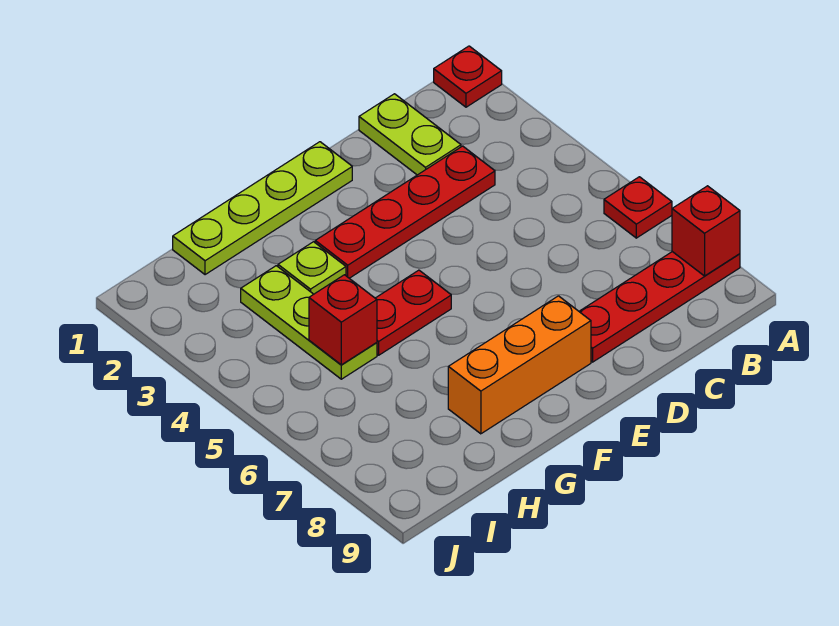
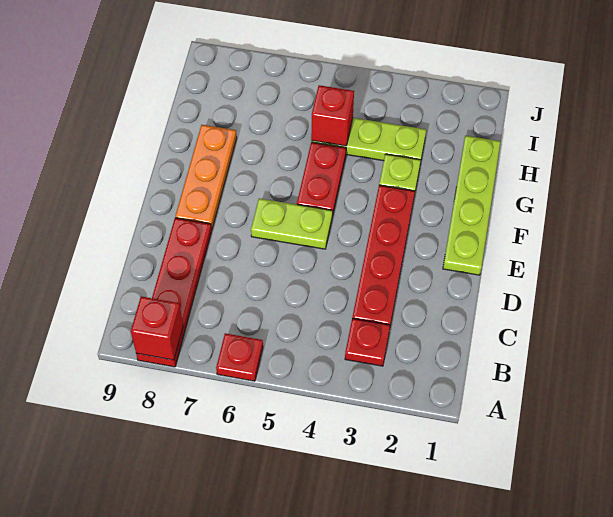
red plate A1 level 1 -> red plate B3 level 1
lime plate C1:C2 level 1 -> lime plate E5:E6 level 1
orange brick E8:G8 level 1 -> orange plate E8:G8 level 1

